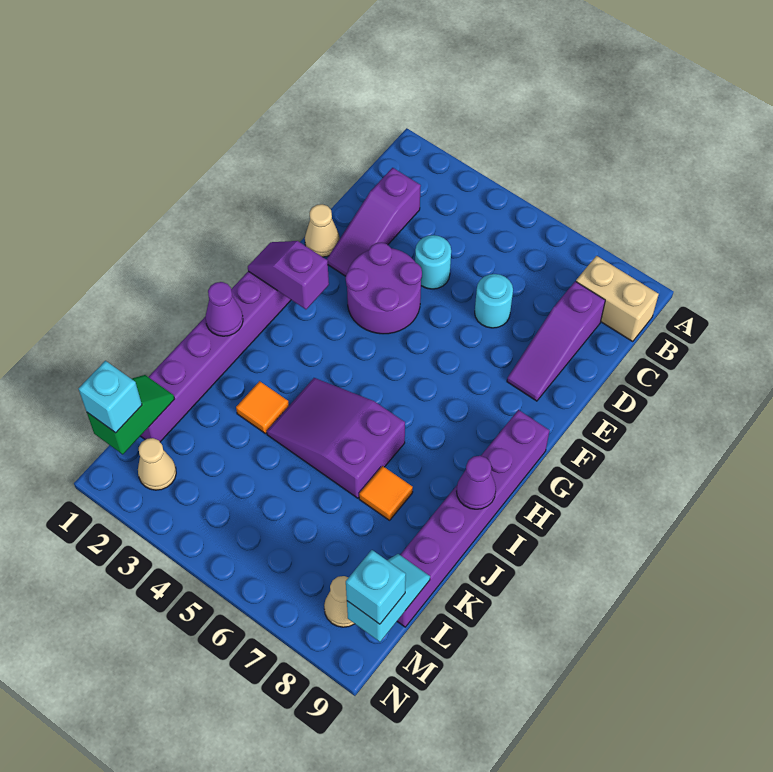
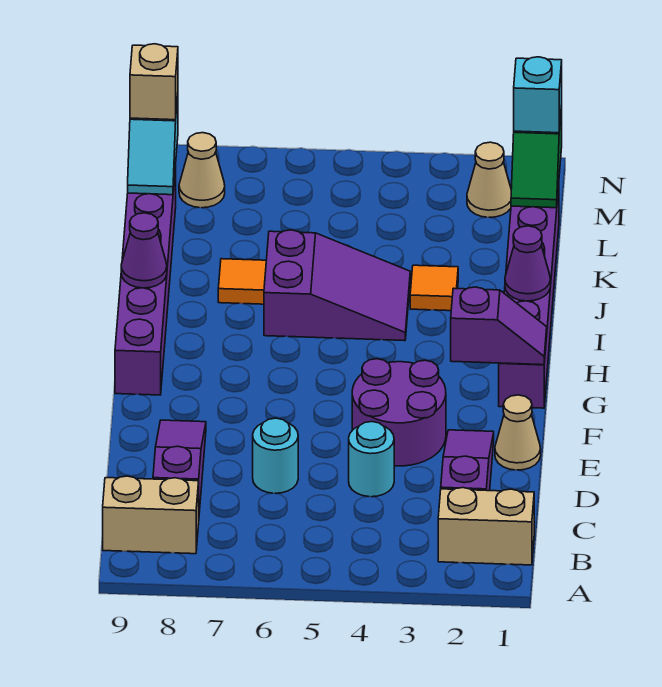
none -> tan brick B1:B2 level 1
cyan brick M9 level 3 -> tan brick M9 level 3

